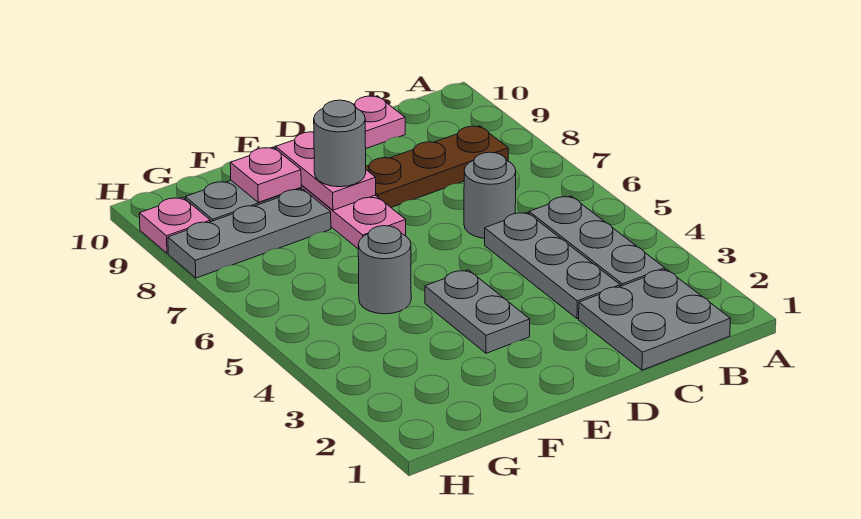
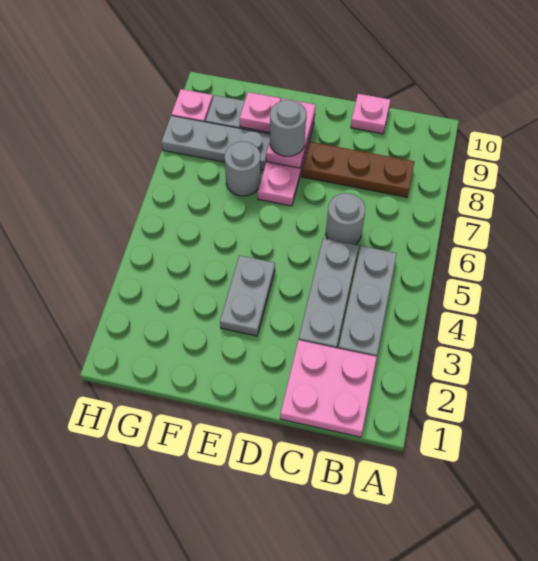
grey plate B1:C2 level 1 -> pink plate B1:C2 level 1
grey round brick F5 level 1 -> grey round brick F7 level 1

